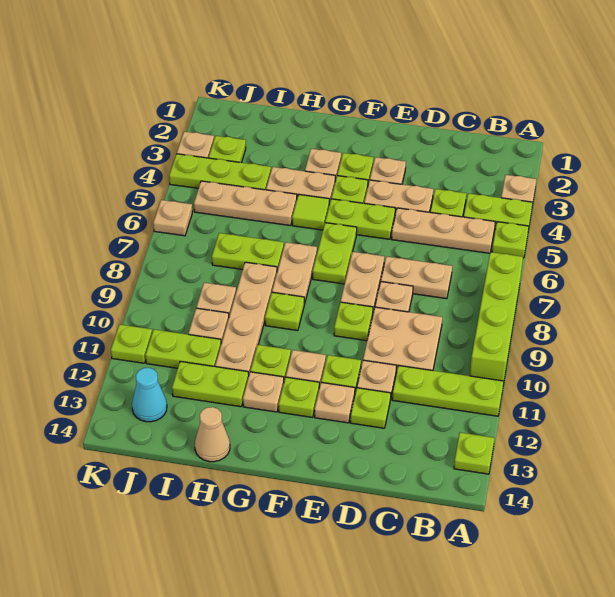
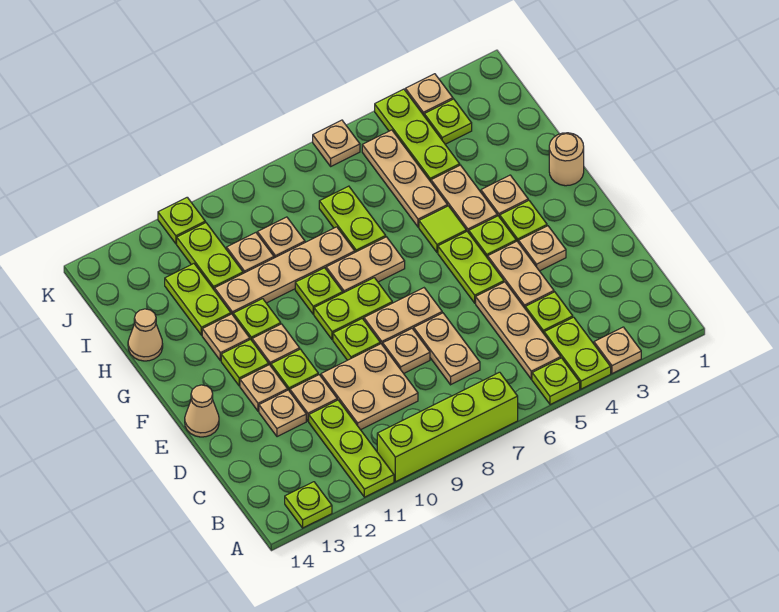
lime plate D12 level 1 -> tan plate D12 level 1
none -> tan cone E14 level 1
lime plate F6:F7 level 1 -> lime plate F8:F9 level 1
none -> tan round brick G1 level 1
cyan cone J13 level 1 -> none

